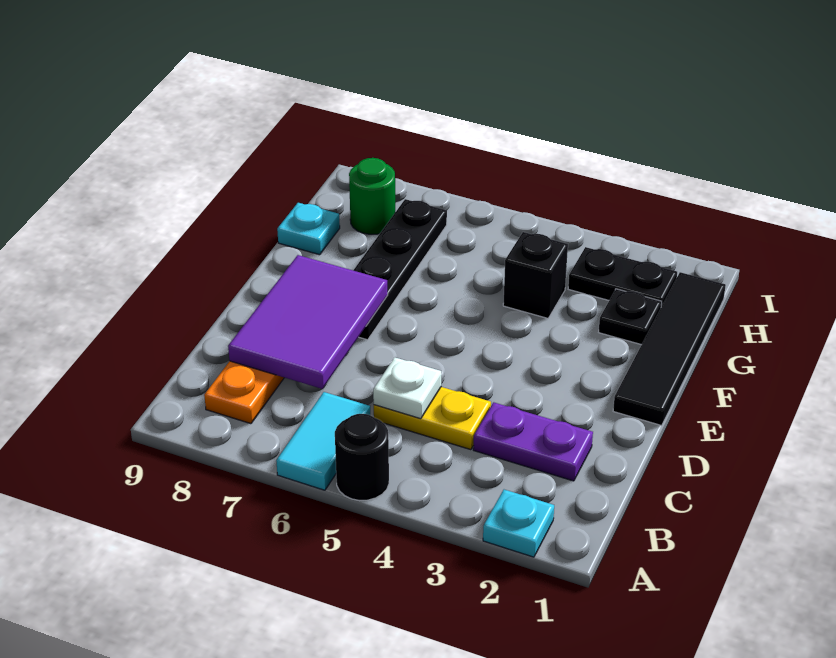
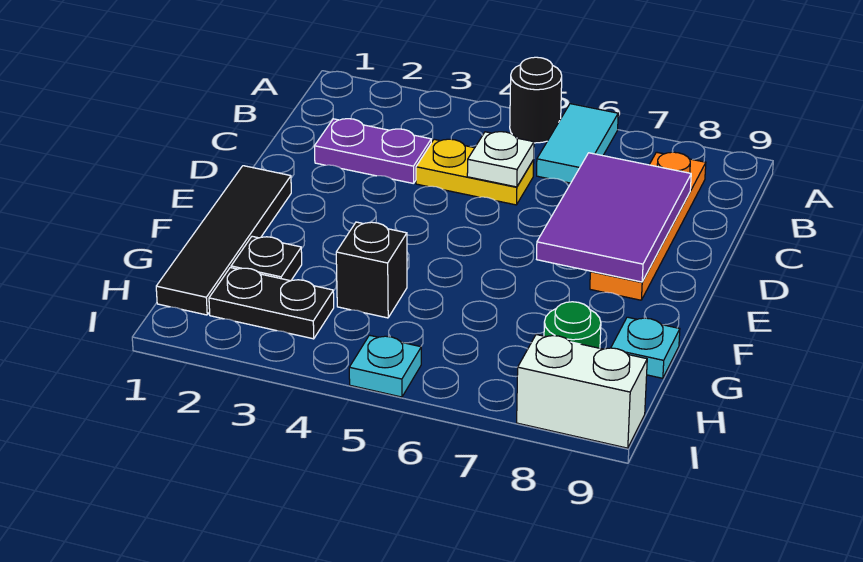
cyan plate A2 level 1 -> cyan plate I5 level 1
black plate E7:H7 level 1 -> none
none -> white brick I8:I9 level 1

